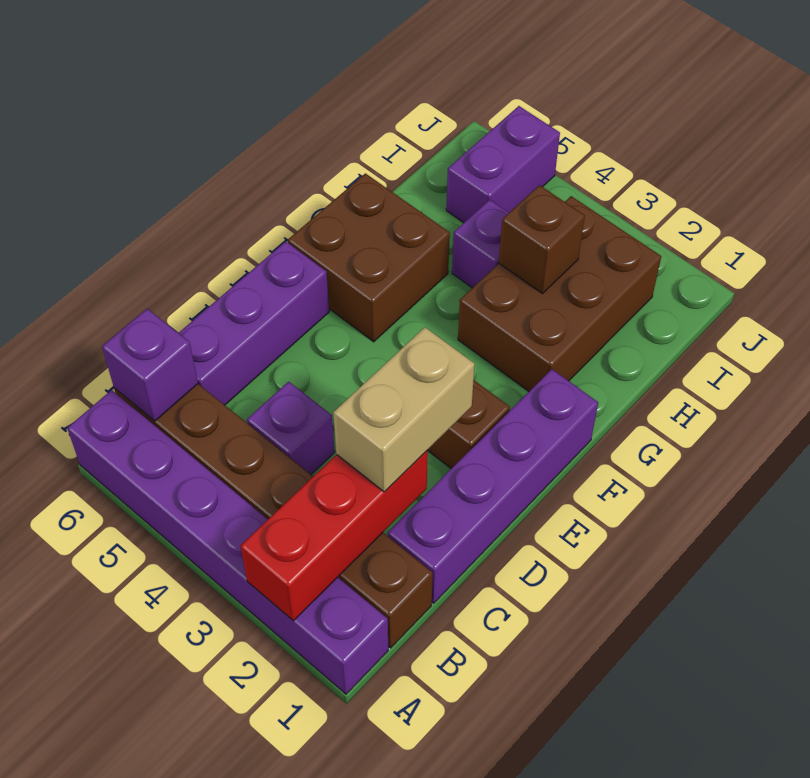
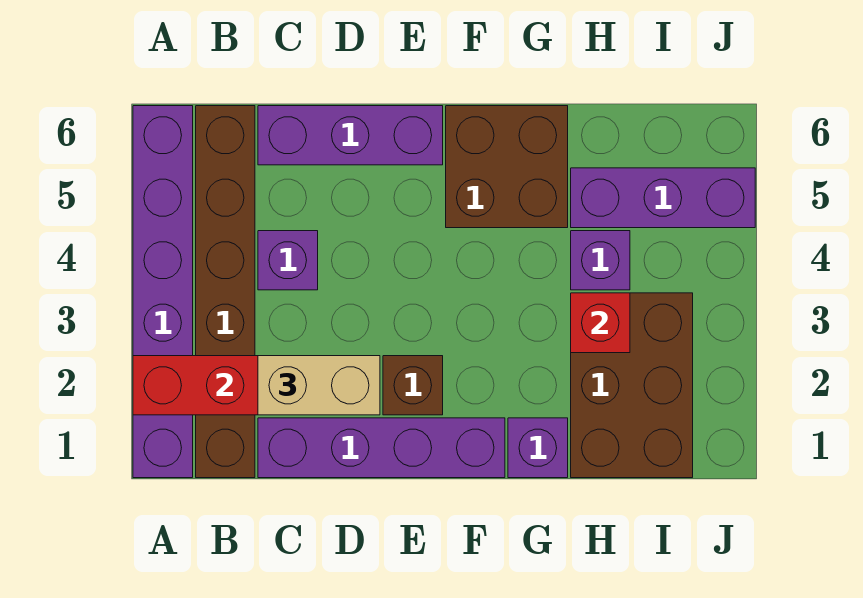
purple brick B6 level 2 -> purple brick G1 level 1
brown brick G2:I3 level 1 -> brown brick H1:I3 level 1
brown brick H3 level 2 -> red brick H3 level 2
purple brick I5:J5 level 1 -> purple brick H5:J5 level 1

